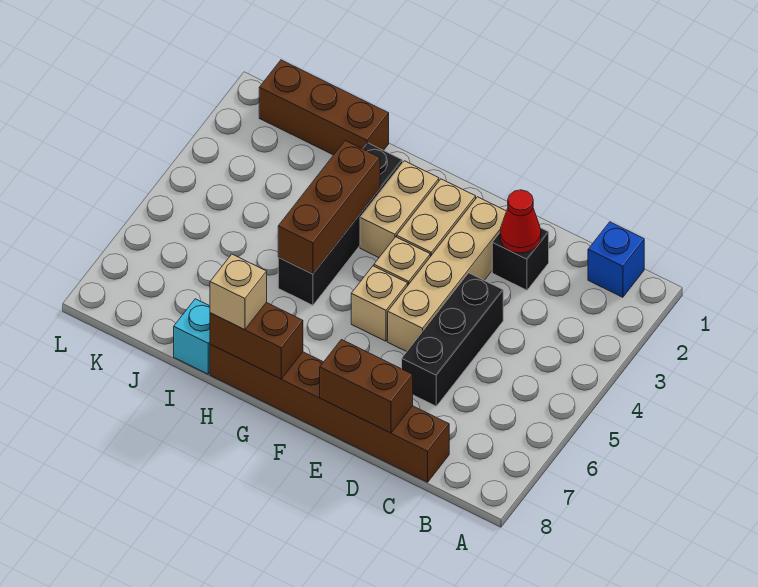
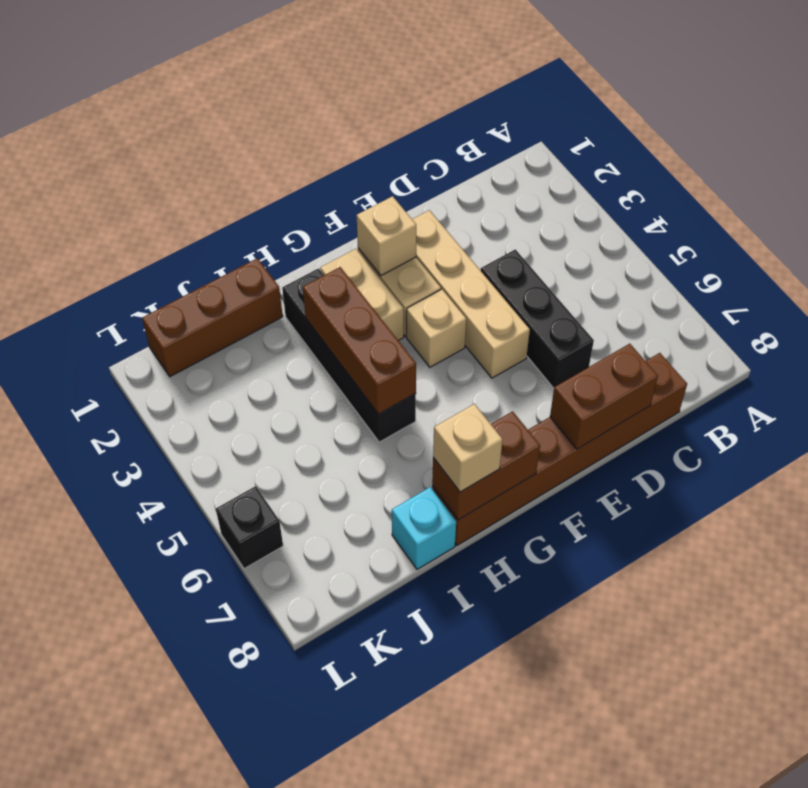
blue brick B1 level 1 -> none
black brick D2 level 1 -> black brick L6 level 1
red cone D2 level 2 -> none
tan brick F5 level 1 -> tan brick F2 level 2

